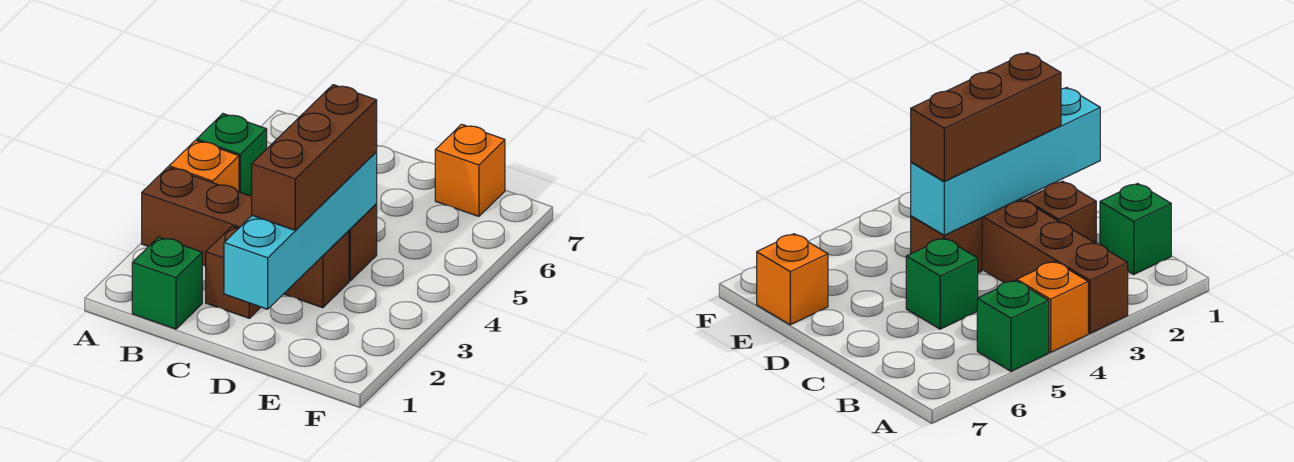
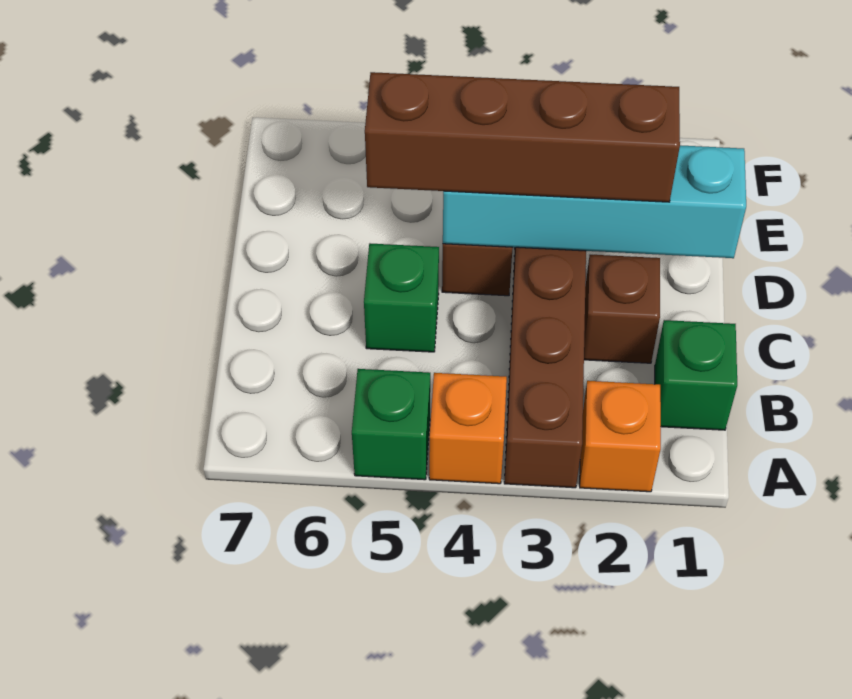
brown brick D2:D4 level 3 -> brown brick D2:D5 level 3
orange brick E7 level 1 -> orange brick A2 level 1

